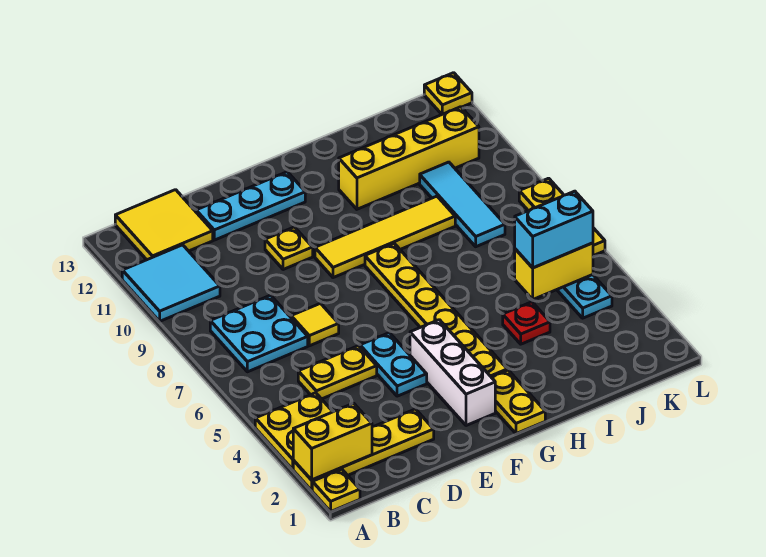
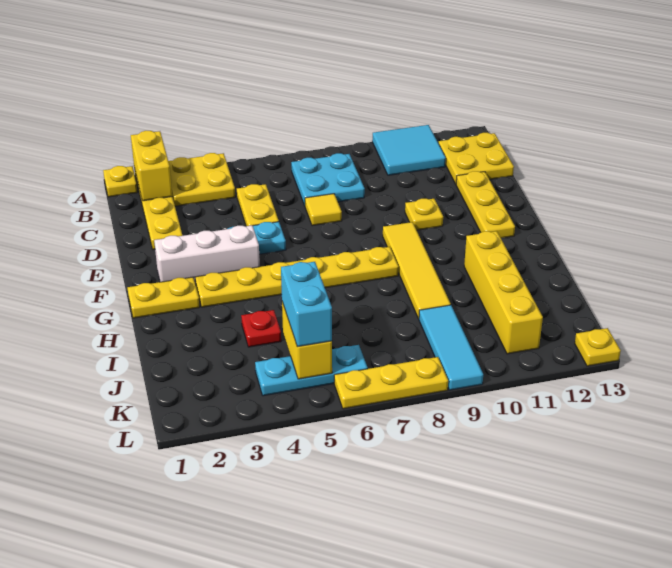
yellow tile B12:C13 level 1 -> yellow plate B12:C13 level 1
cyan plate D12:F12 level 1 -> yellow plate D12:F12 level 1
cyan tile J8:J10 level 1 -> cyan tile J9:L9 level 1

